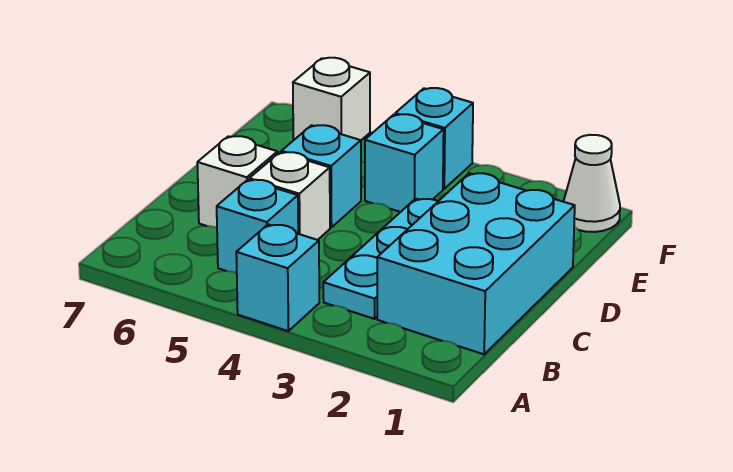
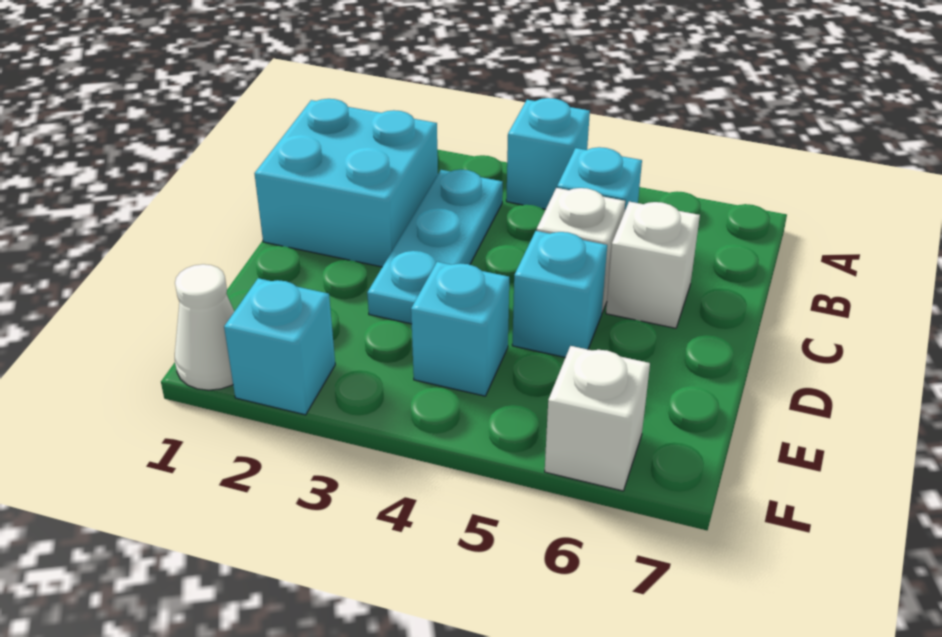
cyan brick B1:D2 level 1 -> cyan brick B1:C2 level 1
cyan brick F4 level 1 -> cyan brick F2 level 1

